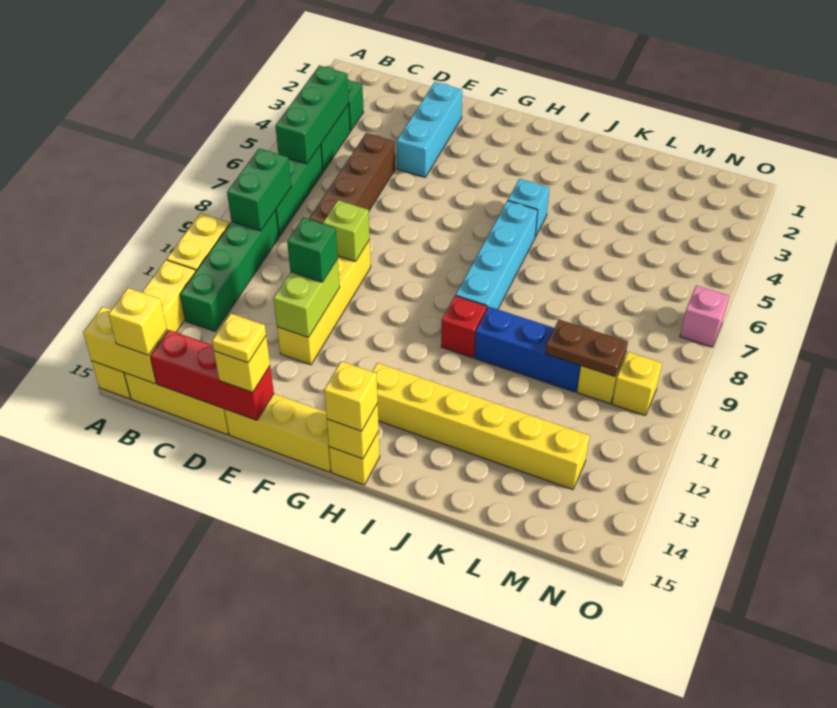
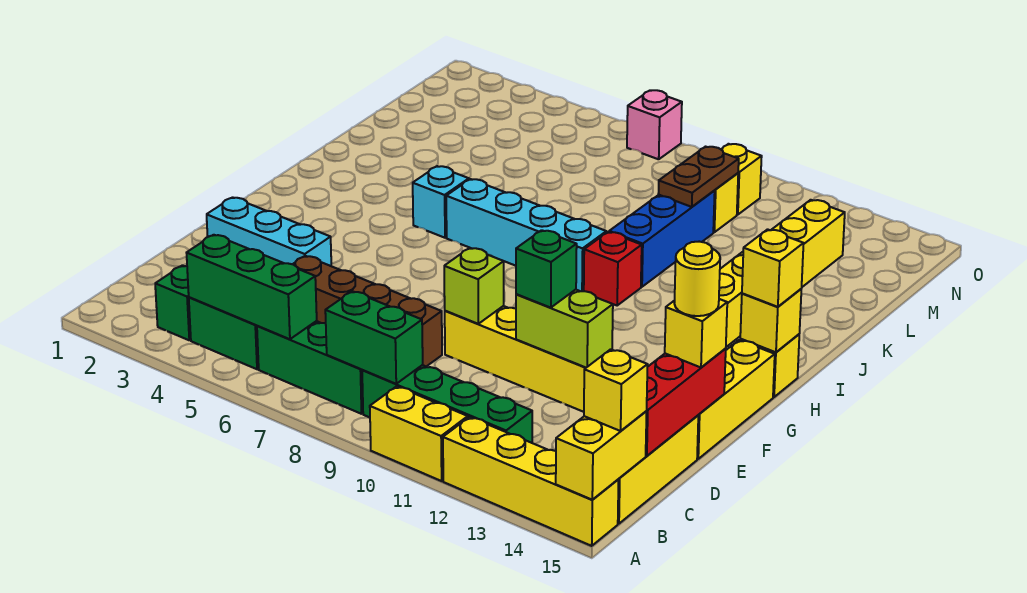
yellow plate E15 level 4 -> yellow round brick E15 level 4

